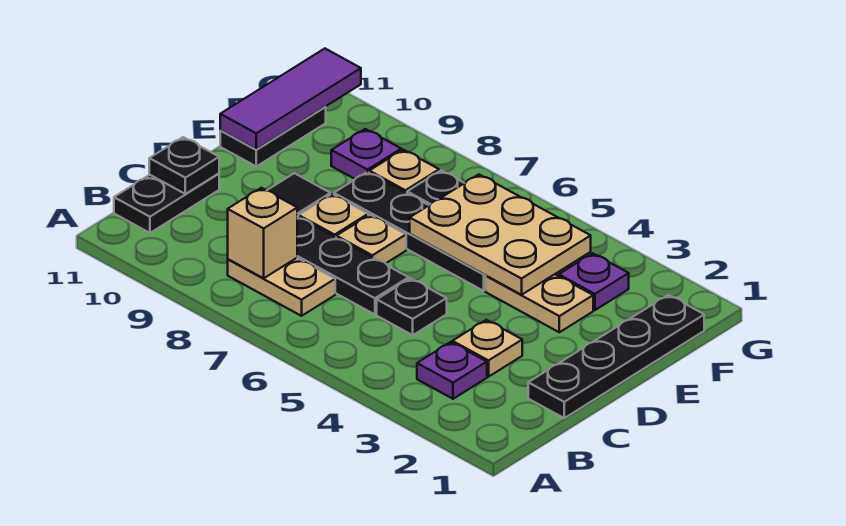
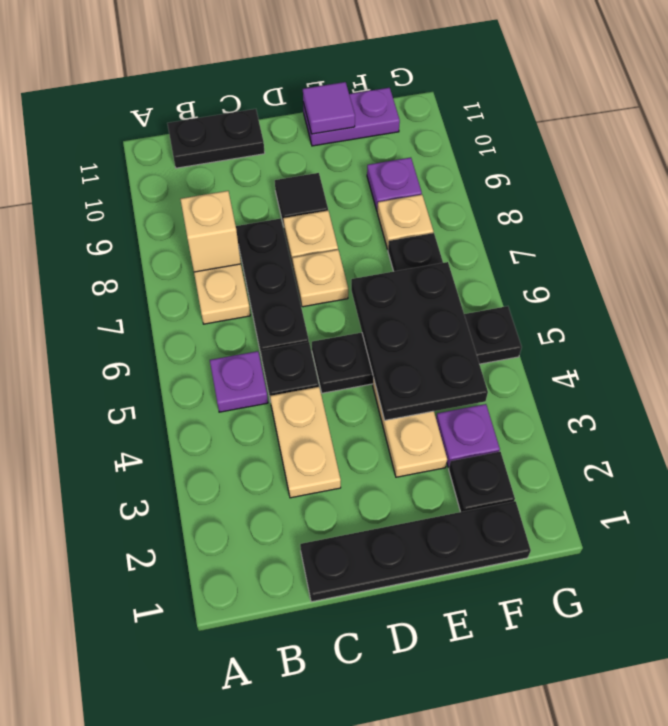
purple plate B3 level 1 -> purple plate B5 level 1
tan plate C3 level 1 -> tan plate C3:C4 level 1
black plate C11 level 2 -> black plate F2 level 1
tan plate E4:F6 level 2 -> black plate E4:F6 level 2
black plate E5:E8 level 1 -> black plate D5:G5 level 1
black plate E11:F11 level 1 -> purple plate E11:F11 level 1
purple tile E11:G11 level 2 -> purple tile E11 level 2

